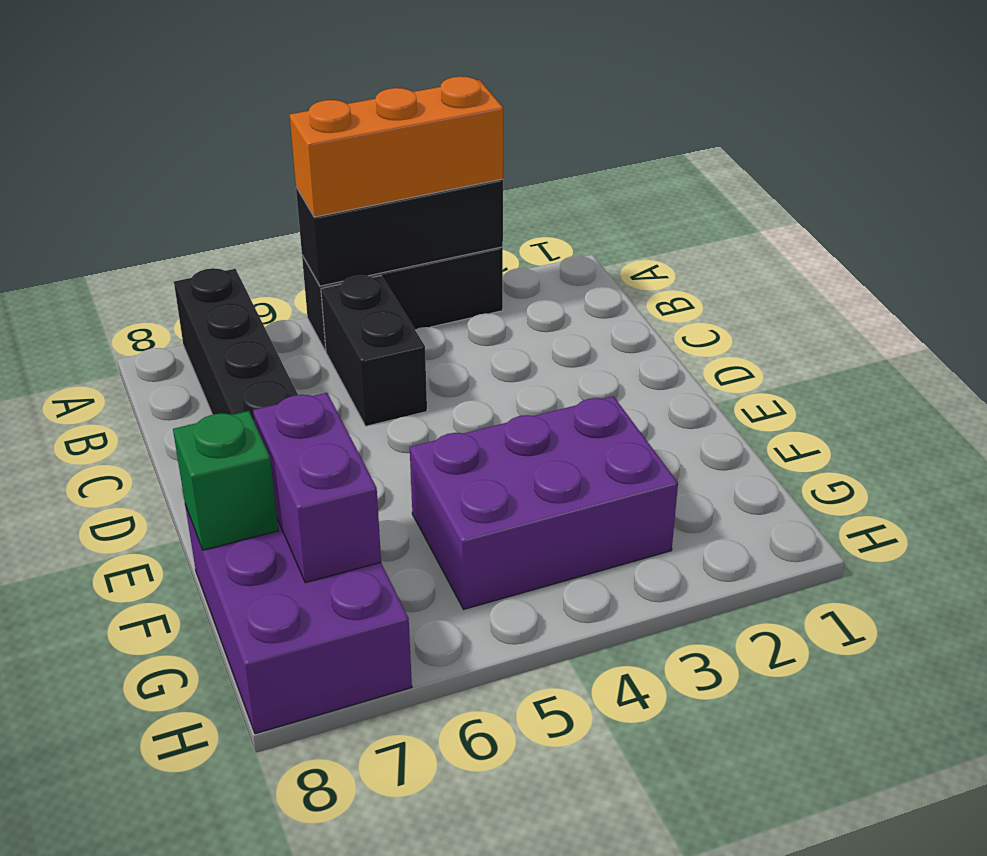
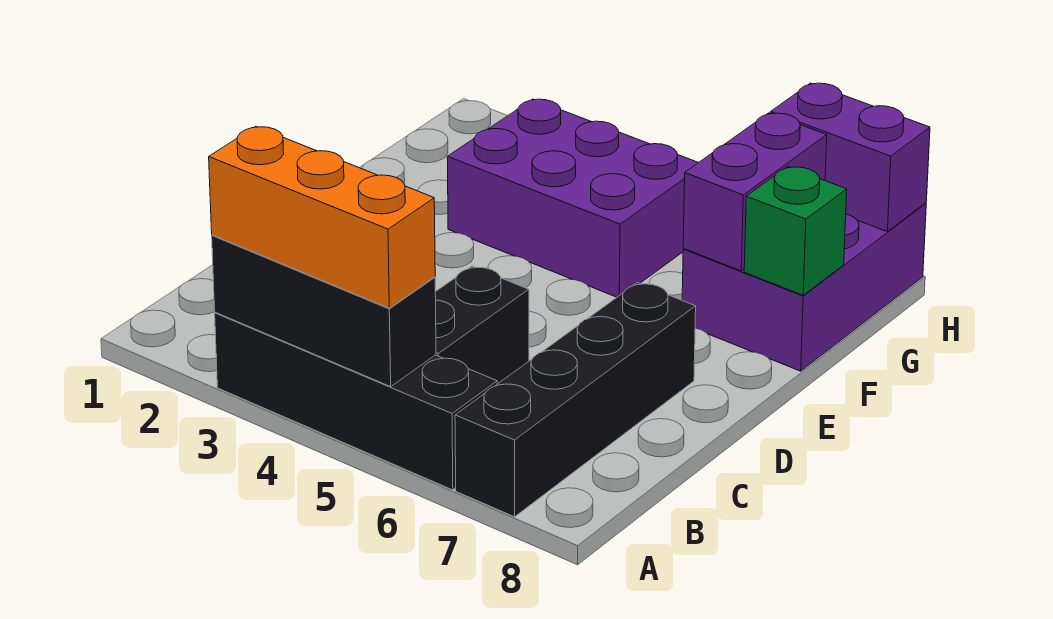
black brick A3:A5 level 1 -> black brick A3:A6 level 1
none -> purple brick H7:H8 level 2

